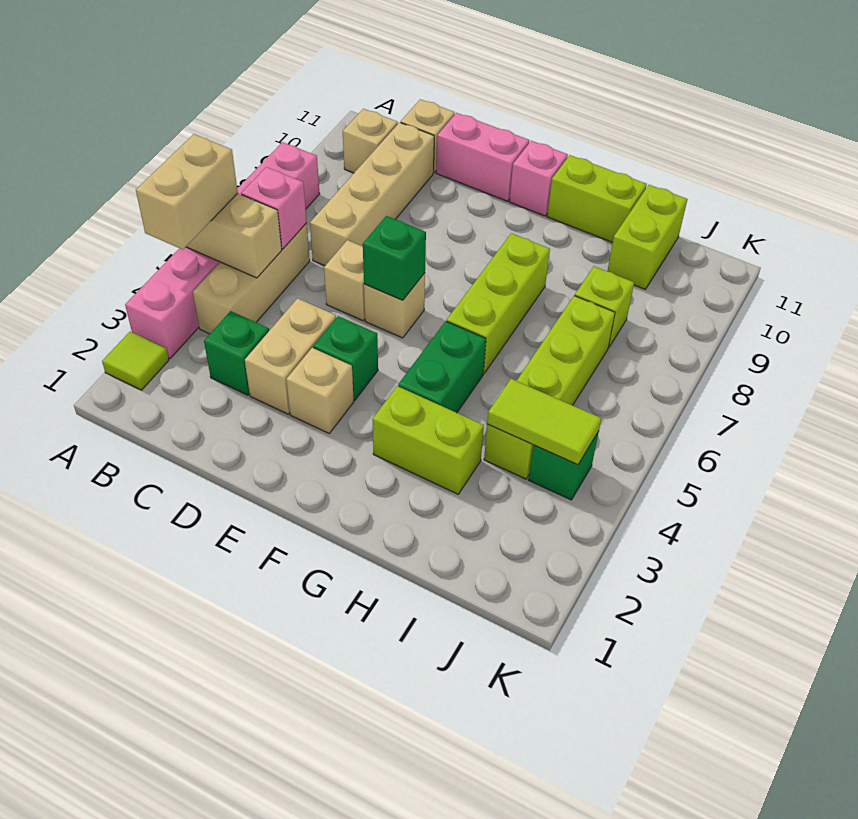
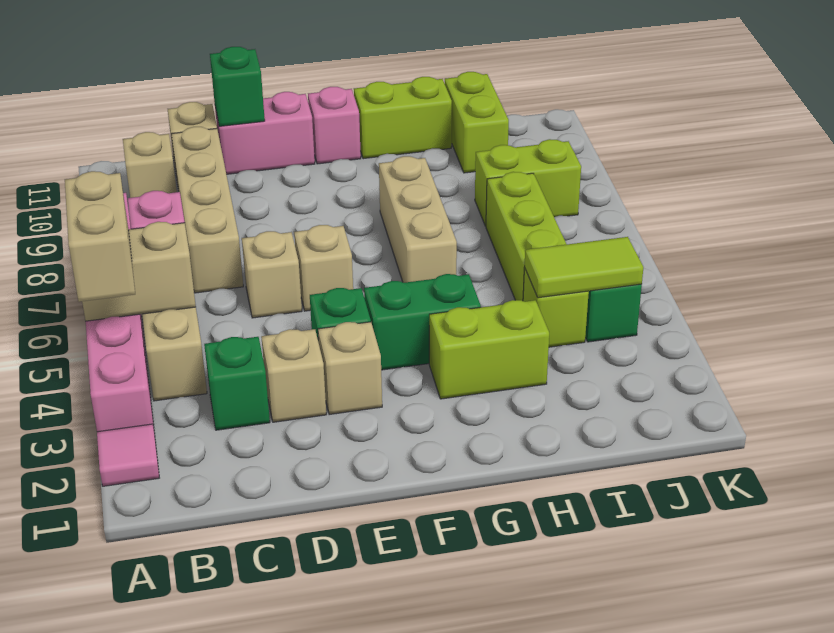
lime tile A2 level 1 -> pink tile A2 level 1
tan brick D3:D4 level 1 -> tan brick D3 level 1
green brick E6 level 2 -> green brick D11 level 2
green brick G4:G5 level 1 -> green brick F4:G4 level 1
lime brick G6:G8 level 1 -> tan brick G6:G8 level 1
lime brick I8 level 1 -> lime brick I8:J8 level 1

